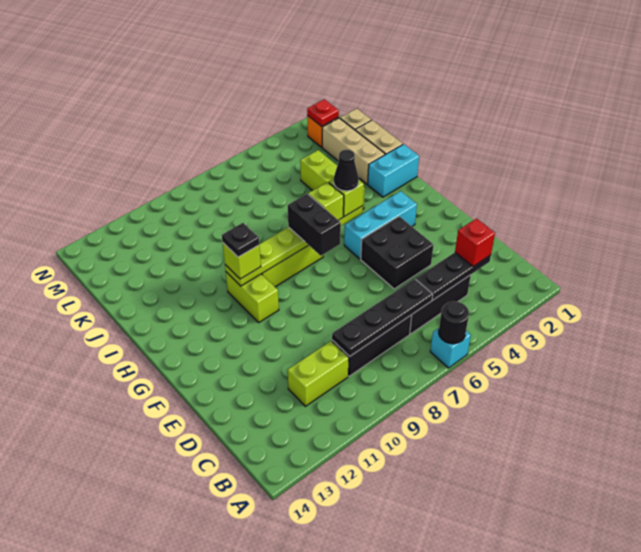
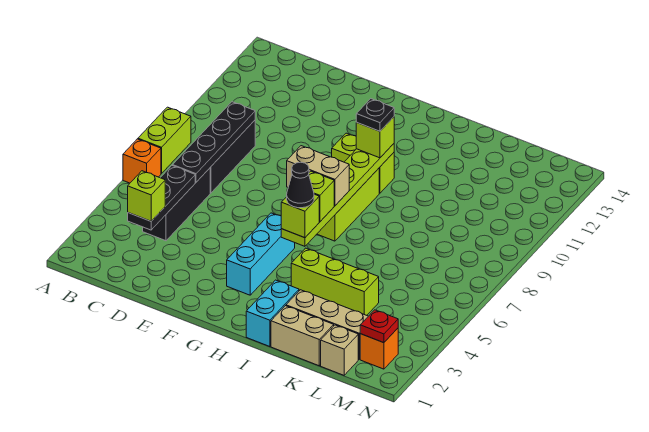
cyan brick A6 level 1 -> orange brick A6 level 1
black round brick A6 level 2 -> none
red brick C3 level 3 -> lime brick C3 level 3
lime brick C10:C11 level 1 -> lime brick A7:A8 level 1
black brick E4:F5 level 1 -> none
black brick G7:H7 level 3 -> tan brick G7:H7 level 3

